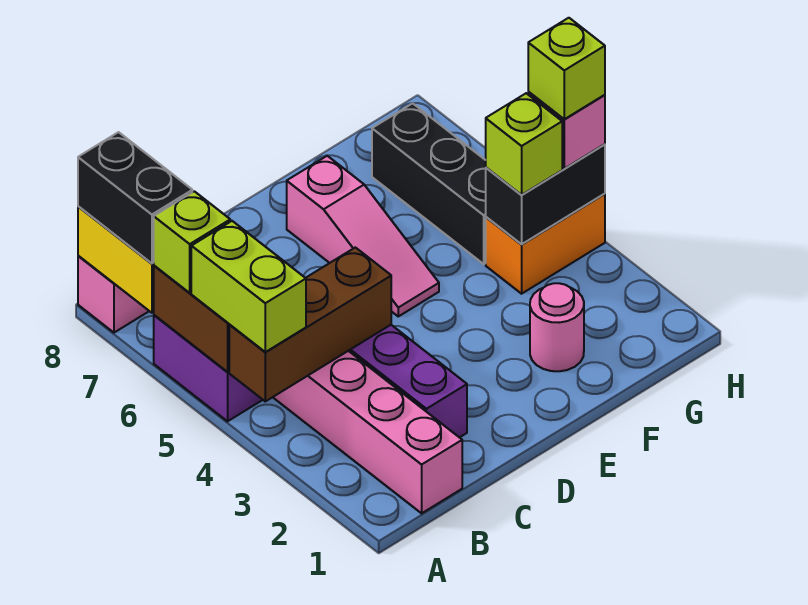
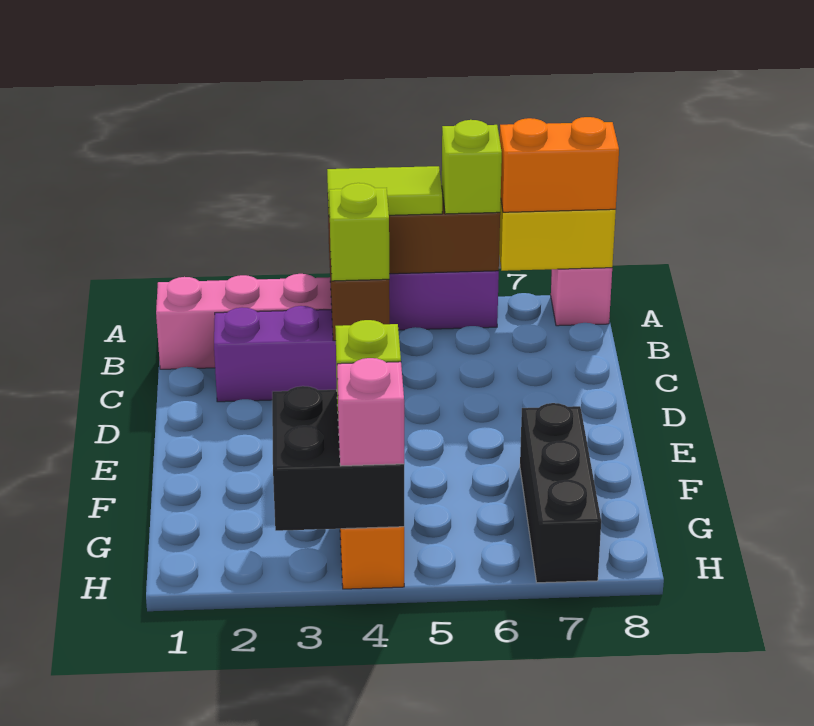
lime brick A4:A5 level 3 -> lime tile A4:A5 level 3
black brick A7:A8 level 3 -> orange brick A7:A8 level 3
pink slope E5:E7 level 1 top 7 -> none
pink round brick F2 level 1 -> none
black brick G4:H4 level 2 -> black brick G3:H4 level 2
black brick G5:G7 level 1 -> black brick F7:H7 level 1
lime brick H4 level 4 -> lime brick C4 level 3

